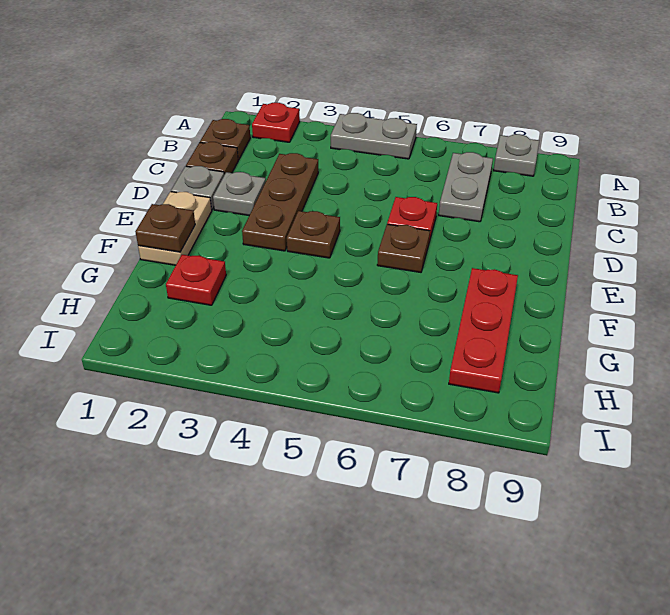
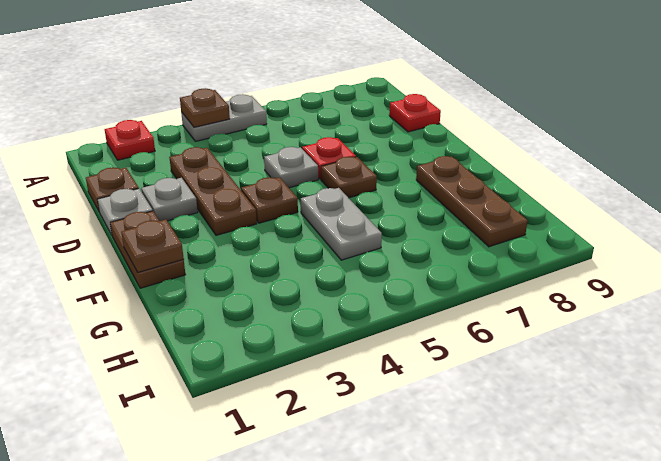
grey plate A8 level 1 -> grey plate D5 level 1
brown plate B1 level 1 -> brown plate A4 level 2
grey plate B7:C7 level 1 -> grey plate F5:G5 level 1
tan plate E1:F1 level 1 -> brown plate E1:F1 level 1
red plate F8:H8 level 1 -> brown plate F8:H8 level 1
red plate G2 level 1 -> red plate C9 level 1

